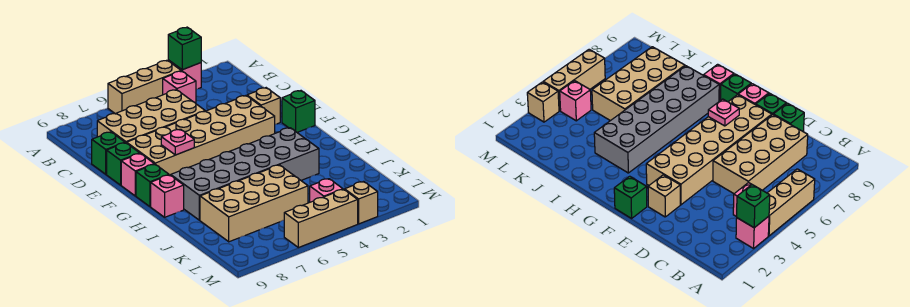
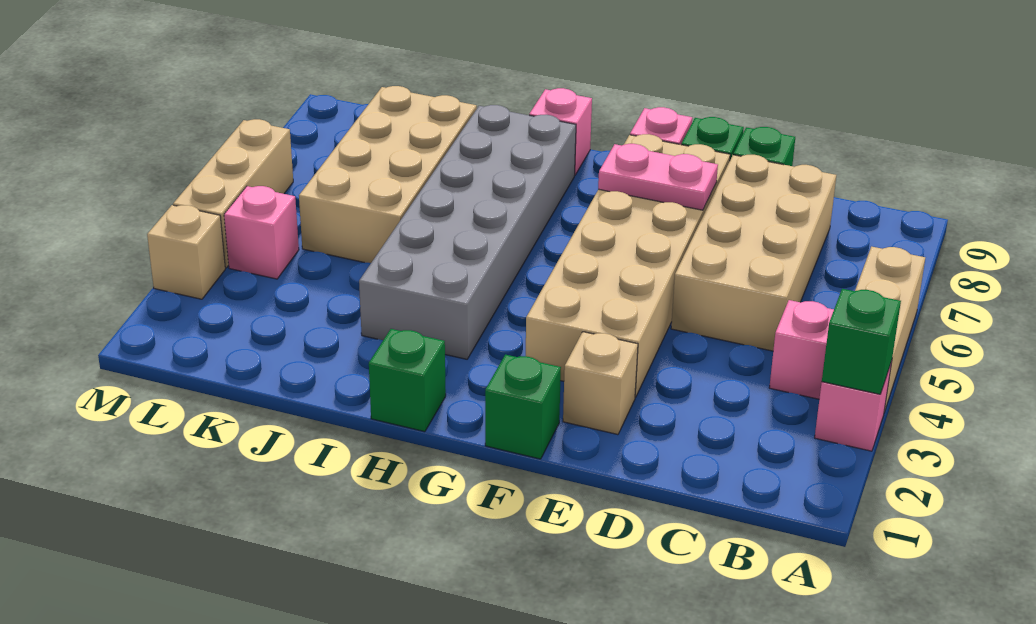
pink plate F7 level 2 -> pink plate E7:F7 level 2
green brick G9 level 1 -> green brick H1 level 1

